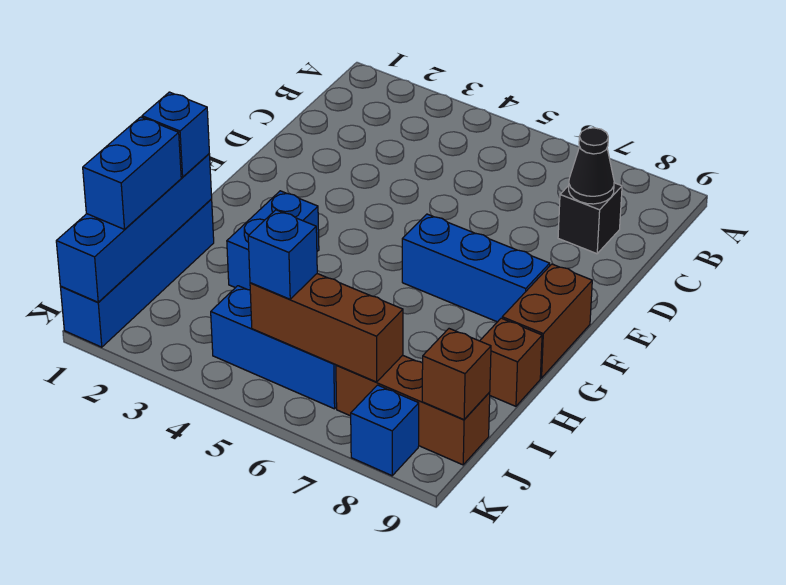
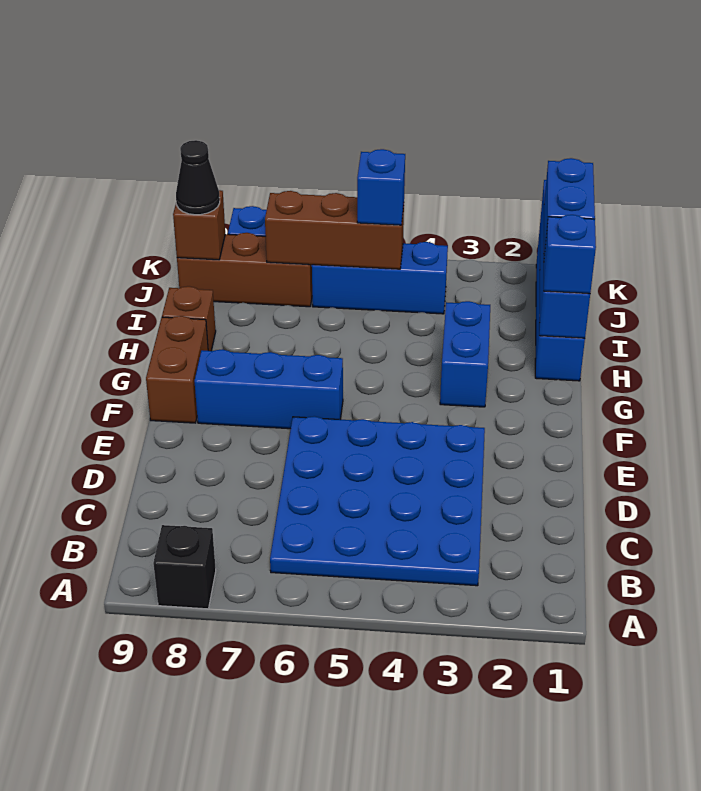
none -> blue plate B3:E6 level 1
black brick C8 level 1 -> black brick A8 level 1
black cone C8 level 2 -> black cone J9 level 3

